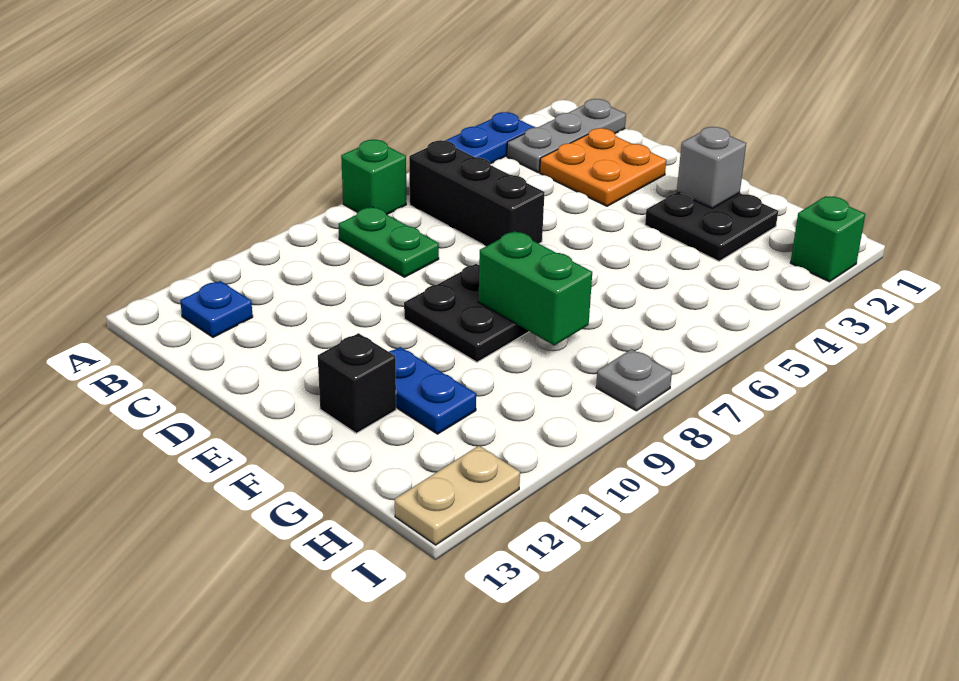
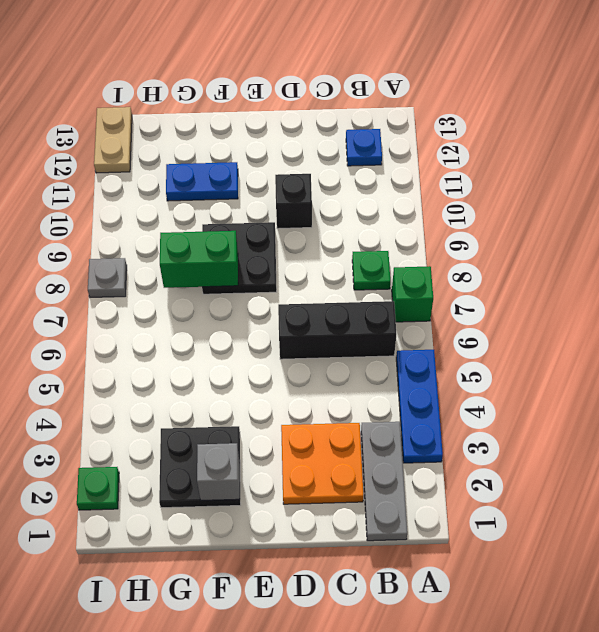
green plate B8:C8 level 1 -> green plate B8 level 1
black brick F12 level 1 -> black brick D10 level 1
green brick I2 level 1 -> green plate I2 level 1

